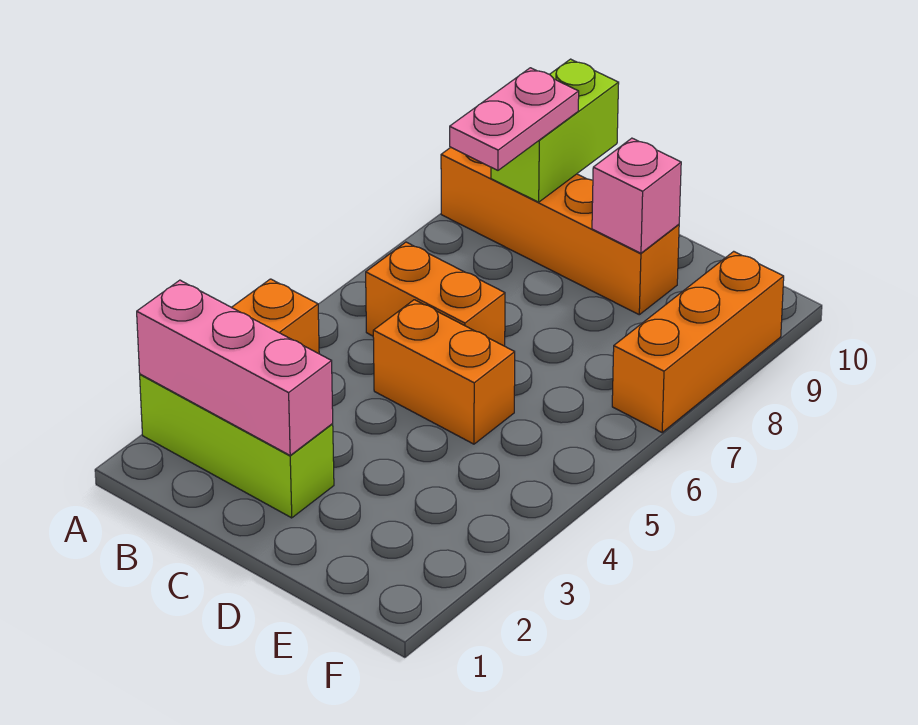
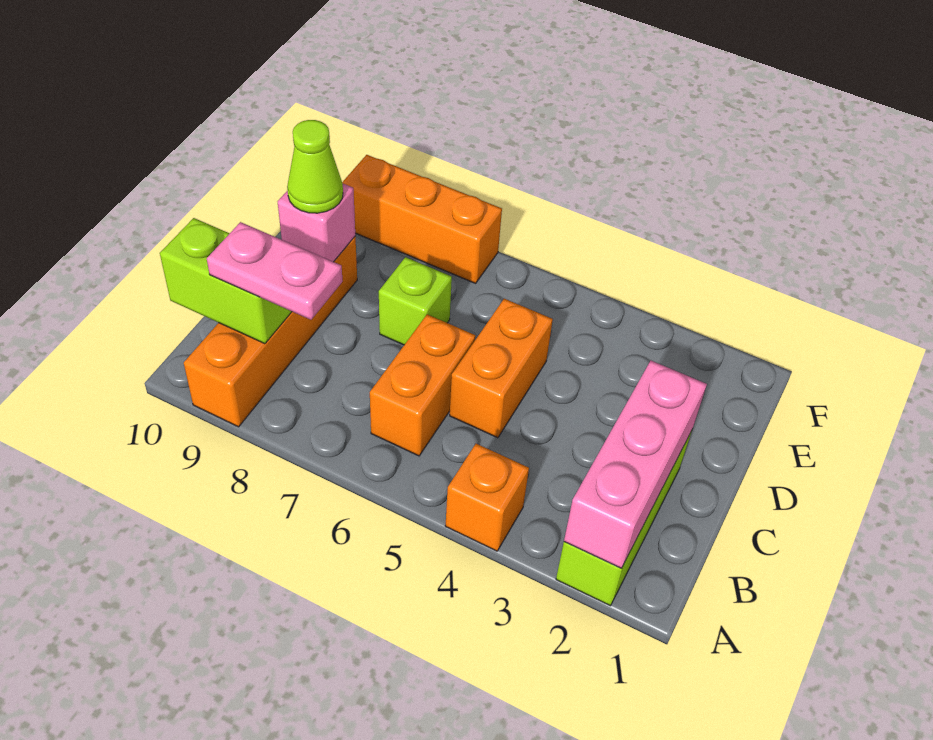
none -> lime brick D7 level 1
none -> lime cone D9 level 3

